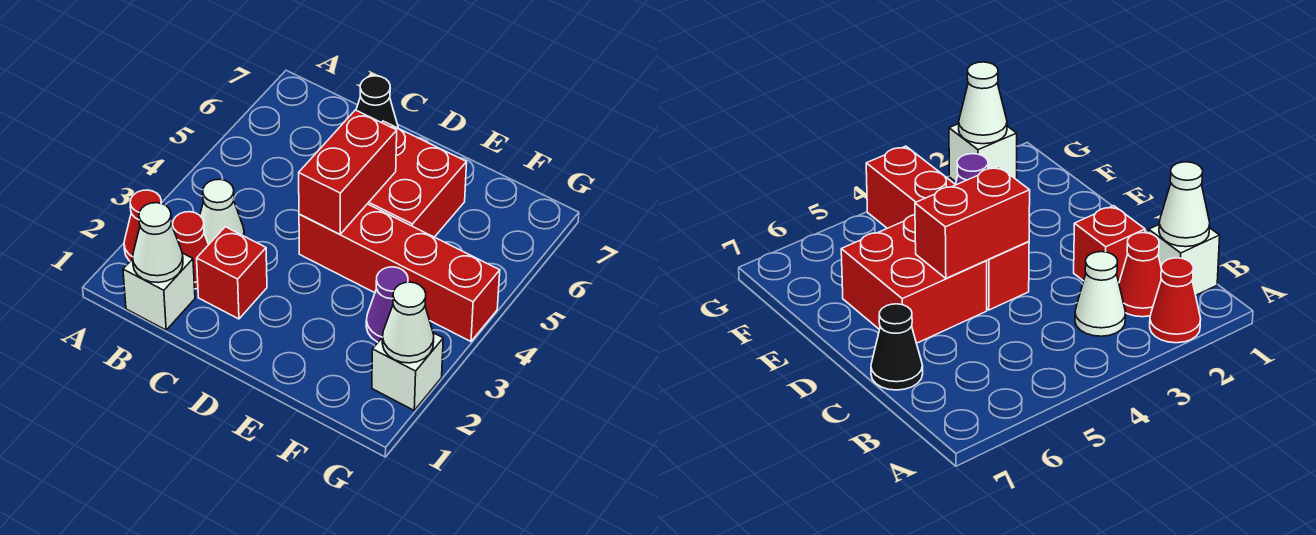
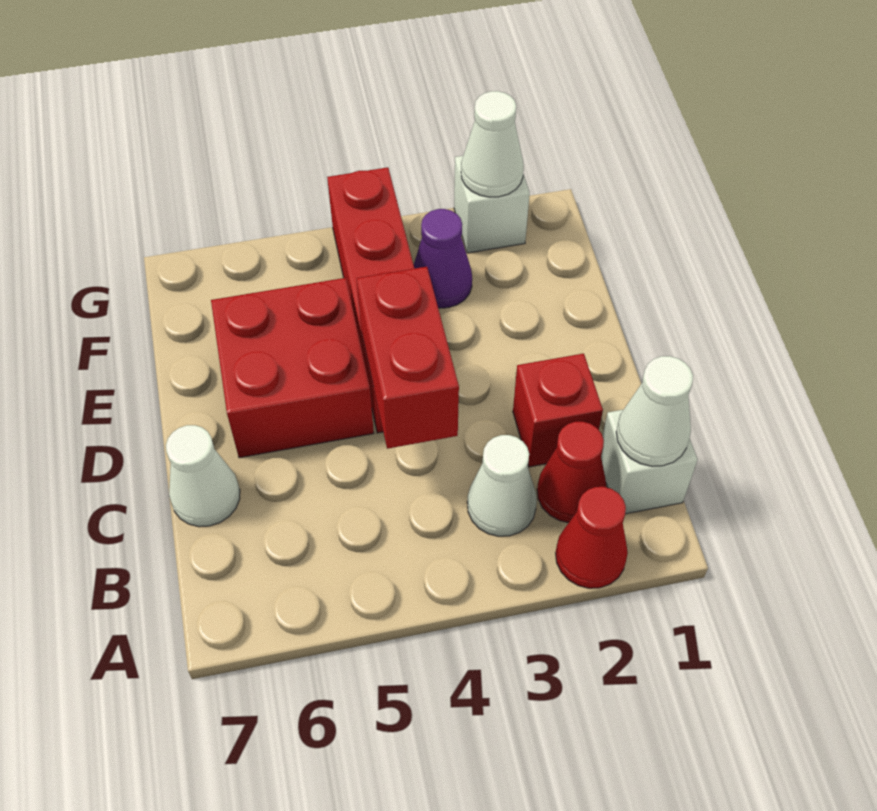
black cone C7 level 1 -> white cone C7 level 1
red brick D4:D5 level 2 -> red brick C4:D4 level 2

